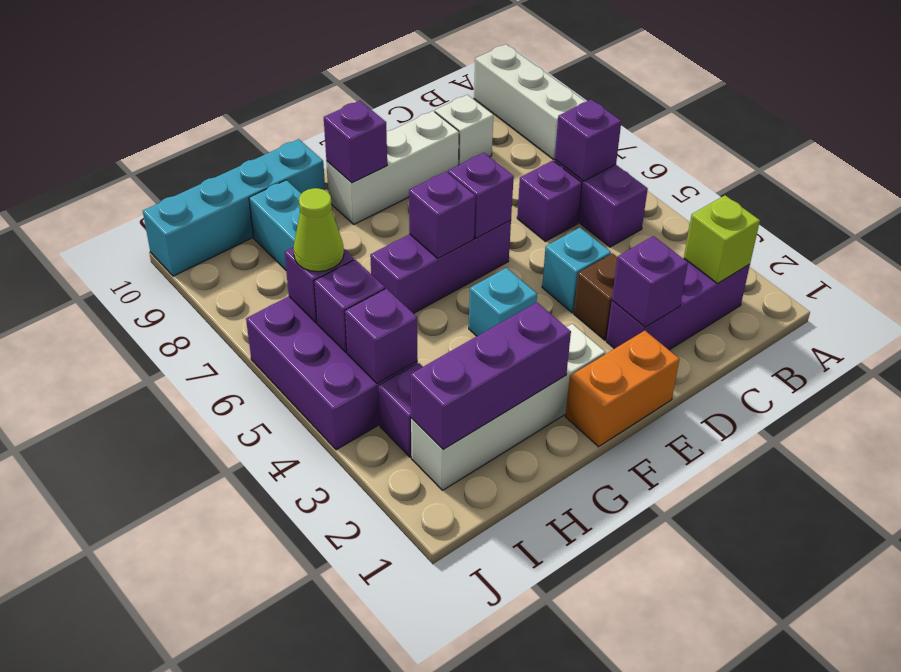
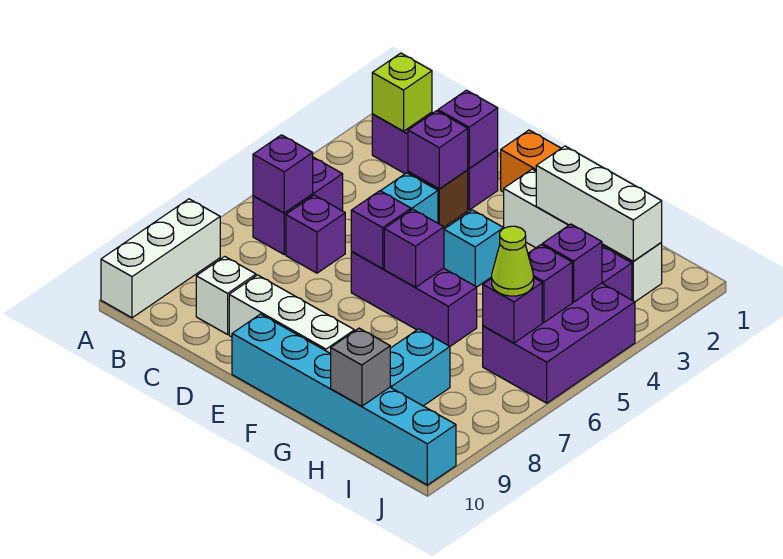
purple brick F9 level 2 -> purple brick D3 level 2
purple brick G2:I2 level 2 -> white brick G2:I2 level 2
cyan brick G10:J10 level 1 -> cyan brick E10:J10 level 1
none -> grey brick H10 level 2

